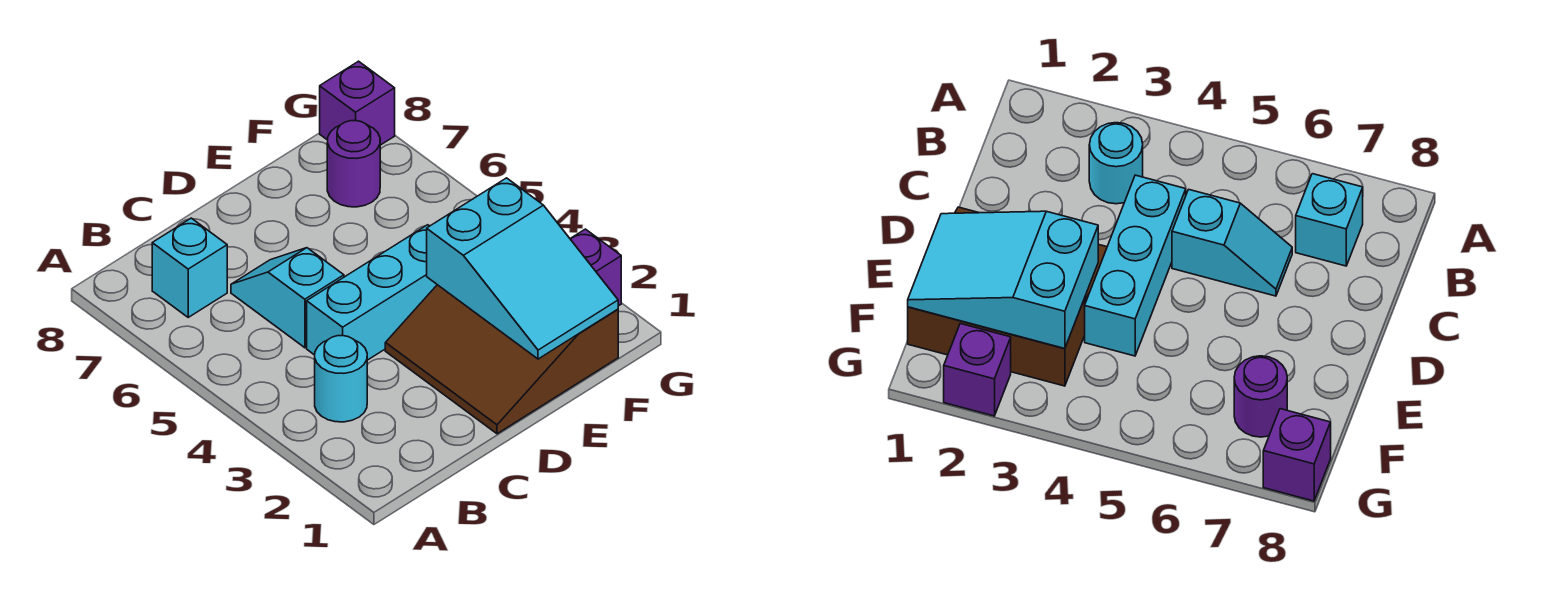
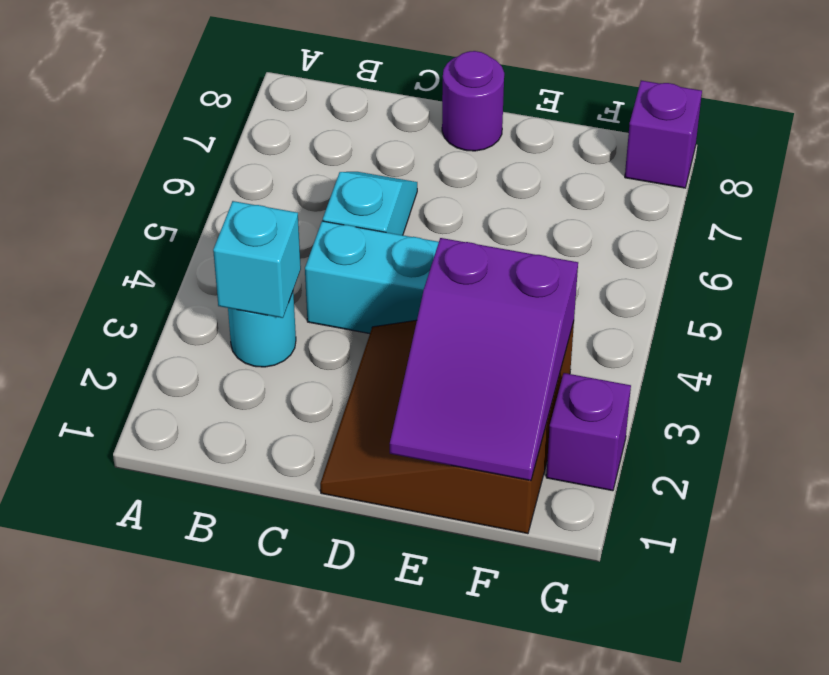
cyan brick B7 level 1 -> cyan brick B3 level 2
cyan slope E1:F3 level 2 top 3 -> purple slope E1:F3 level 2 top 3
purple round brick F7 level 1 -> purple round brick D8 level 1

